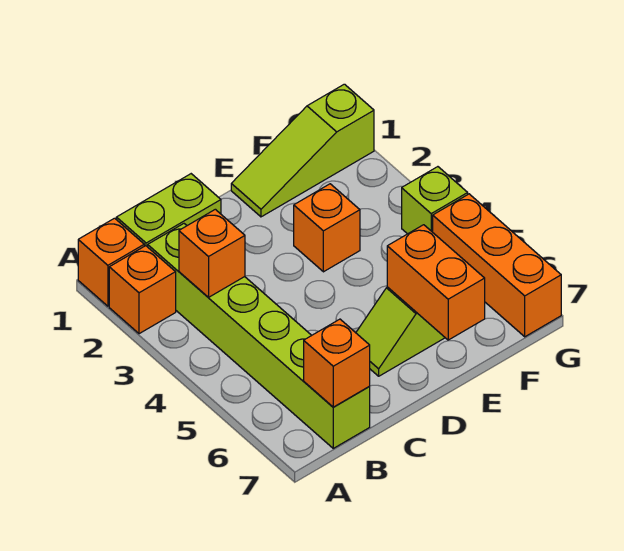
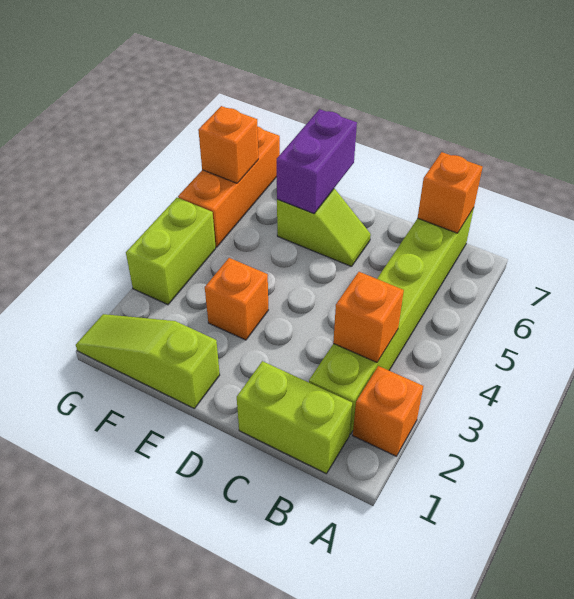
orange brick A1 level 1 -> orange brick G6 level 2
lime slope E1:G1 level 1 top G -> lime slope E1:G1 level 1 top E
orange brick E6:E7 level 2 -> purple brick E6:E7 level 2
lime brick G4 level 1 -> lime brick G3:G4 level 1

